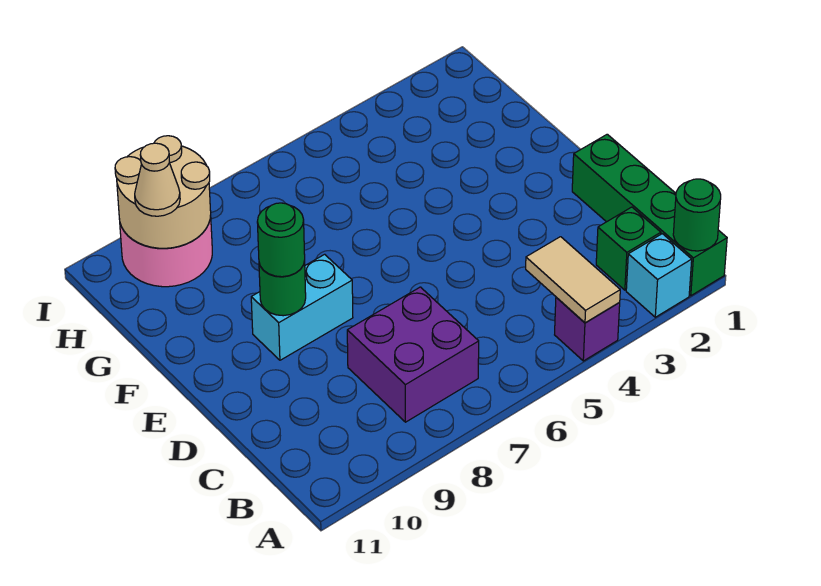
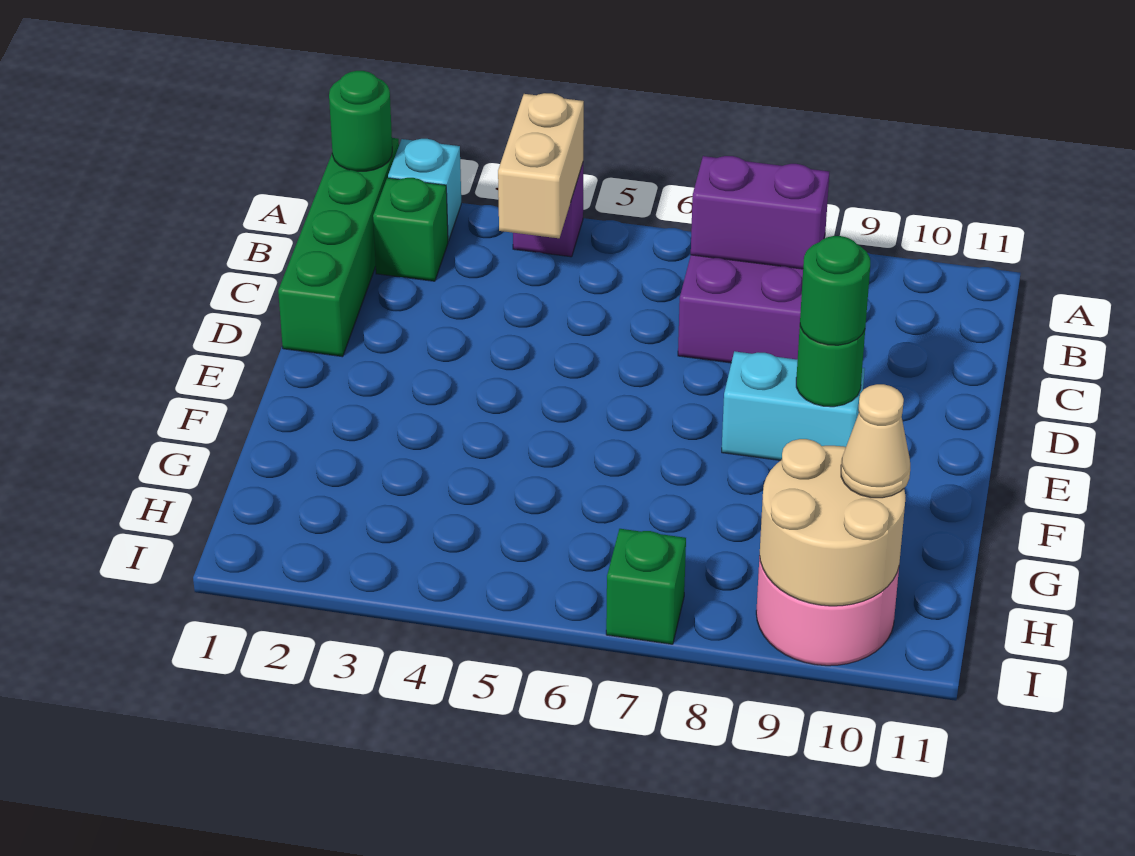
tan tile A4:B4 level 2 -> tan brick A4:B4 level 2
none -> purple brick B7:B8 level 2
none -> green brick I7 level 1

